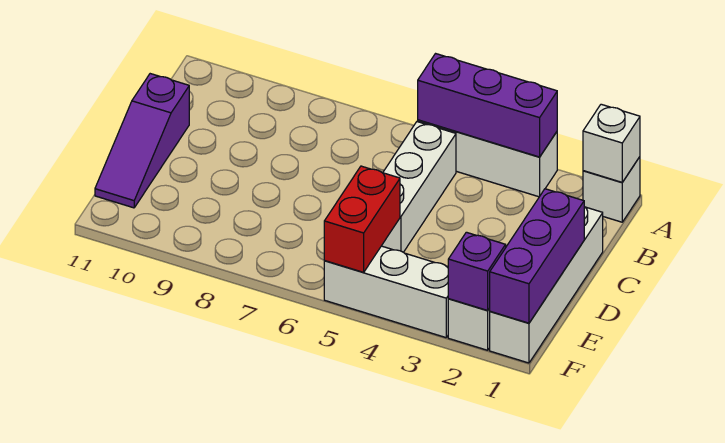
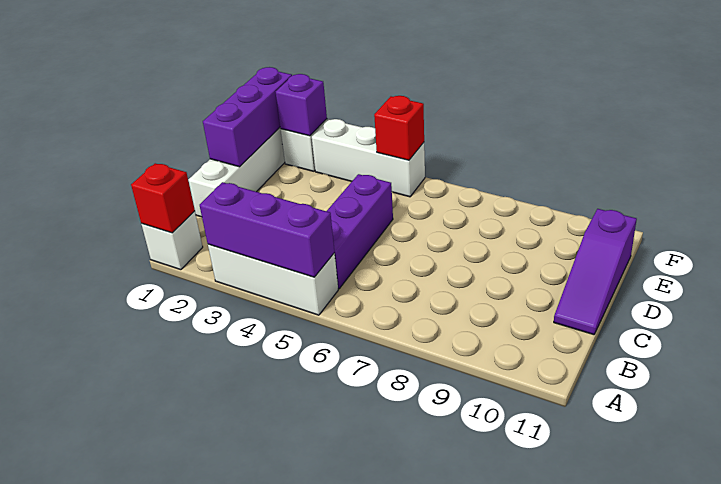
white brick A1 level 2 -> red brick A1 level 2
white brick B5:D5 level 1 -> purple brick B5:D5 level 1
purple slope C11:E11 level 1 top C -> purple slope C11:E11 level 1 top E
red brick E5:F5 level 2 -> red brick F5 level 2

